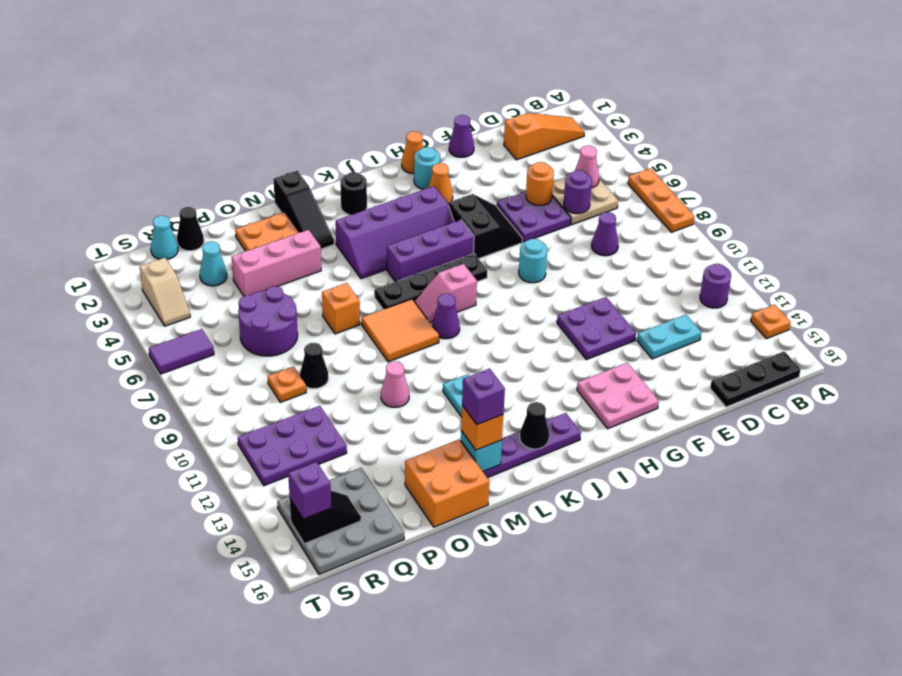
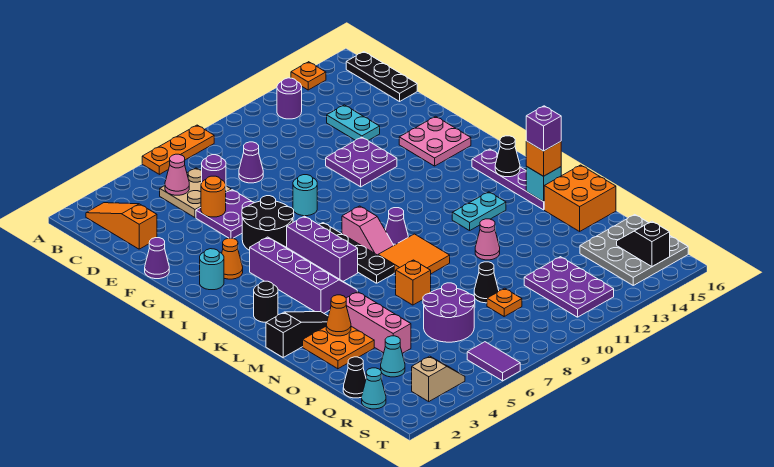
black slope G5:H6 level 1 top H -> black round brick G5:H6 level 1
orange cone H1 level 1 -> orange cone N3 level 2
purple brick S15 level 3 -> none

